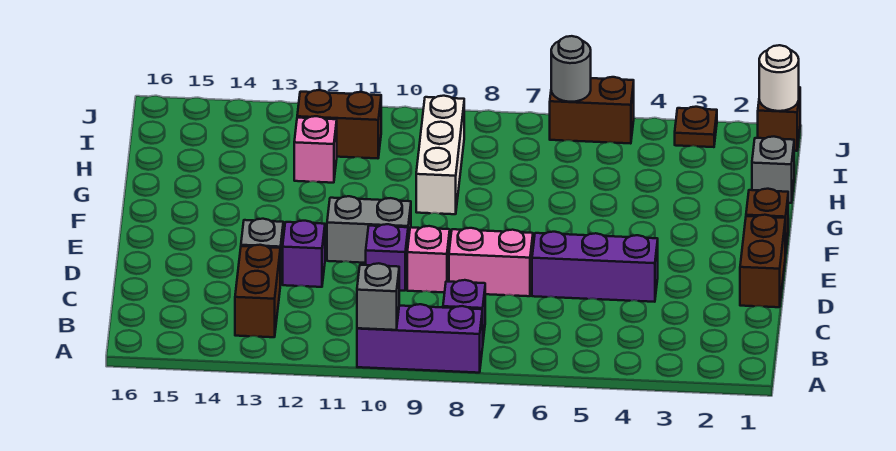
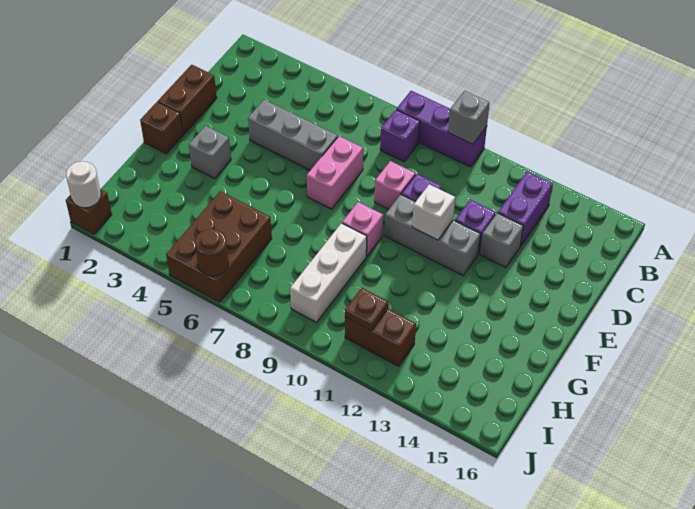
brown brick B13:C13 level 1 -> purple brick B13:C13 level 1
purple brick D4:D6 level 1 -> grey brick D4:D6 level 1
pink brick D7:D8 level 1 -> pink brick D7:E7 level 1
grey brick E10:E11 level 1 -> grey brick E10:E12 level 1
none -> white brick E11 level 2
grey brick H1 level 1 -> grey brick F3 level 1
pink brick H12 level 1 -> pink brick F9 level 1
brown plate J3 level 1 -> brown plate I11 level 2
brown brick J5:J6 level 1 -> brown brick H5:J6 level 1
grey round brick J6 level 2 -> brown round brick J6 level 2

